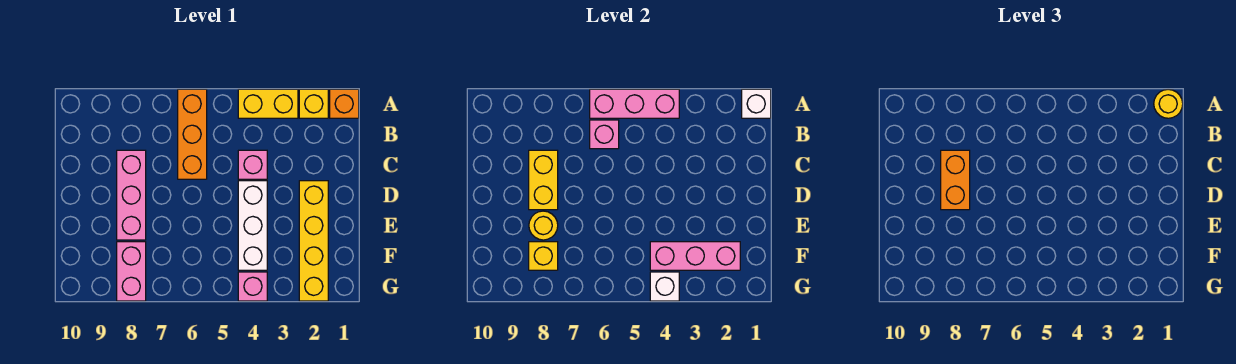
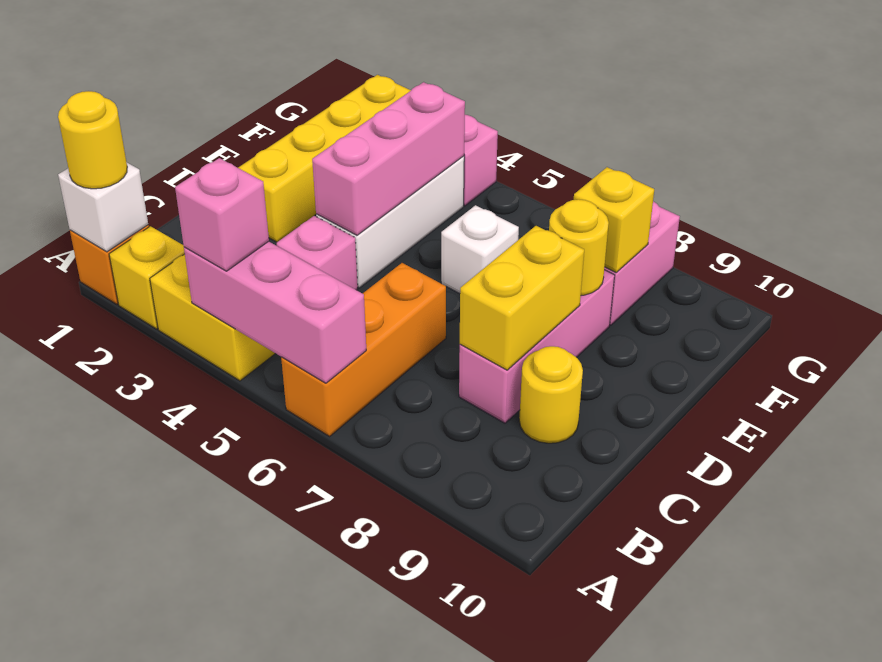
pink brick B6 level 2 -> pink brick A4 level 3
orange brick C8:D8 level 3 -> none
none -> yellow round brick C9 level 1
pink brick F2:F4 level 2 -> pink brick D4:F4 level 2
white brick G4 level 2 -> white brick E6 level 1

